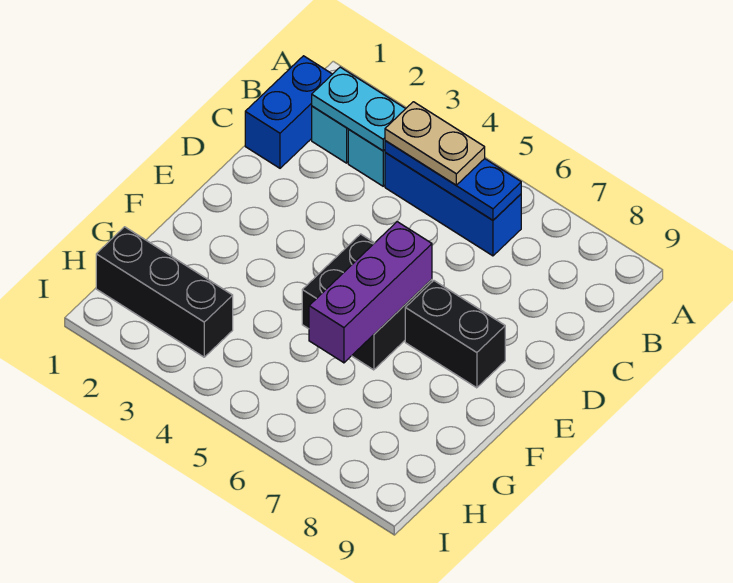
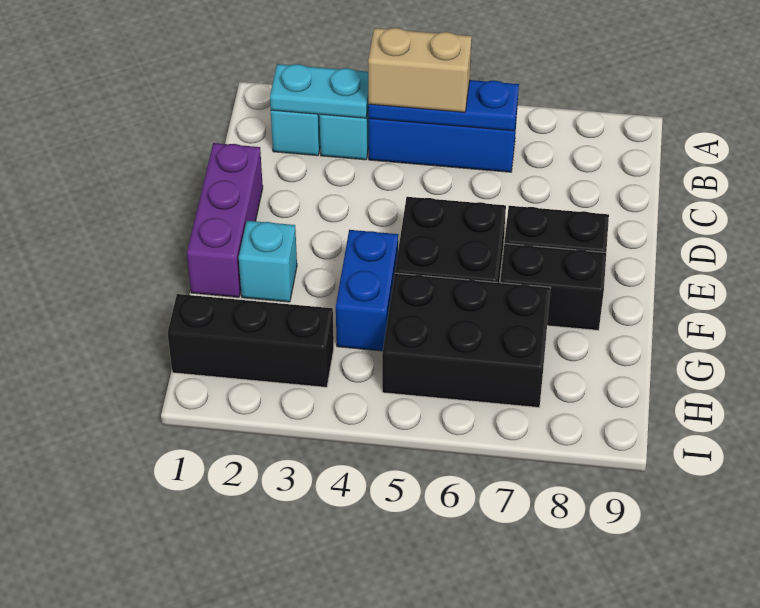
blue brick B1:C1 level 1 -> blue brick F4:G4 level 1
tan plate B4:B5 level 3 -> tan brick B4:B5 level 3
purple brick E6:G6 level 2 -> purple brick D1:F1 level 1
none -> cyan brick F2 level 1
none -> black brick F7:F8 level 1
none -> black brick G5:H7 level 1

